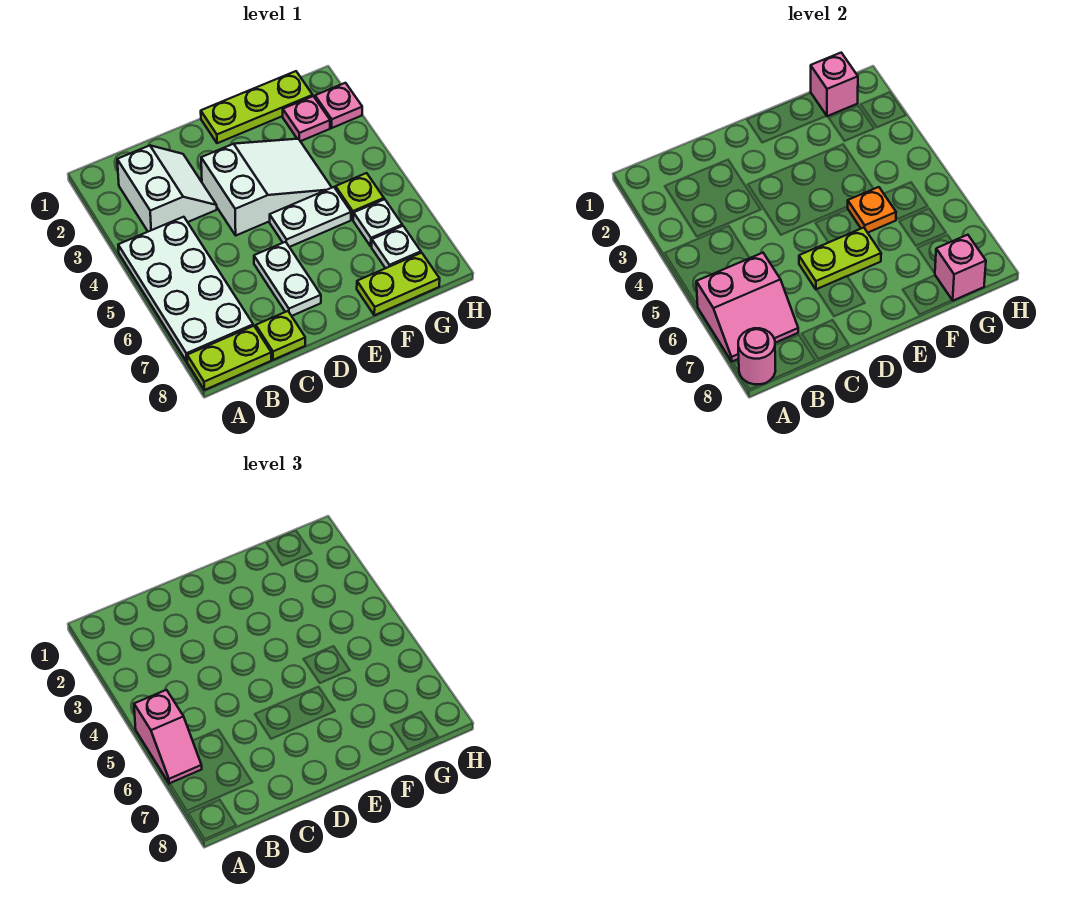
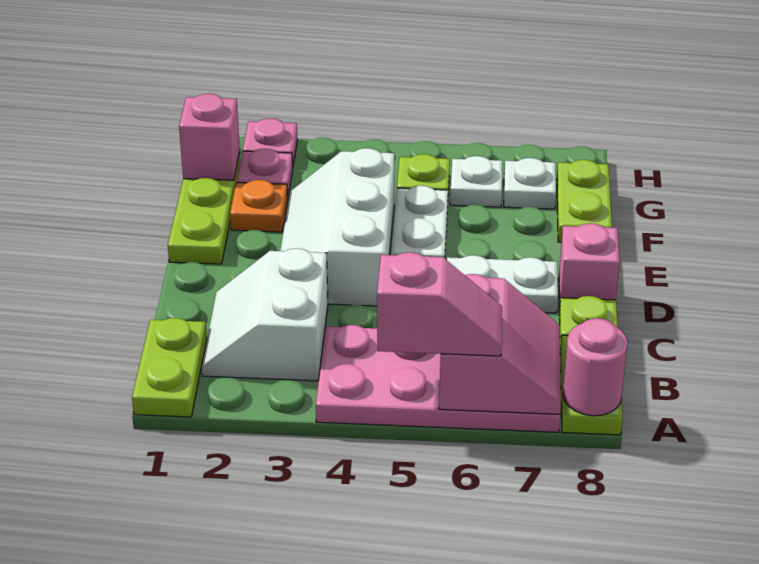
white plate A4:B7 level 1 -> pink plate A4:B7 level 1
white slope B2:C3 level 1 top B -> white slope B2:C3 level 1 top 3
white slope D3:F4 level 1 top D -> white slope D3:F4 level 1 top 4
lime plate D6:E6 level 2 -> lime plate A1:B1 level 1
orange plate F5 level 2 -> orange plate F2 level 1
pink brick G8 level 2 -> pink brick D8 level 1

